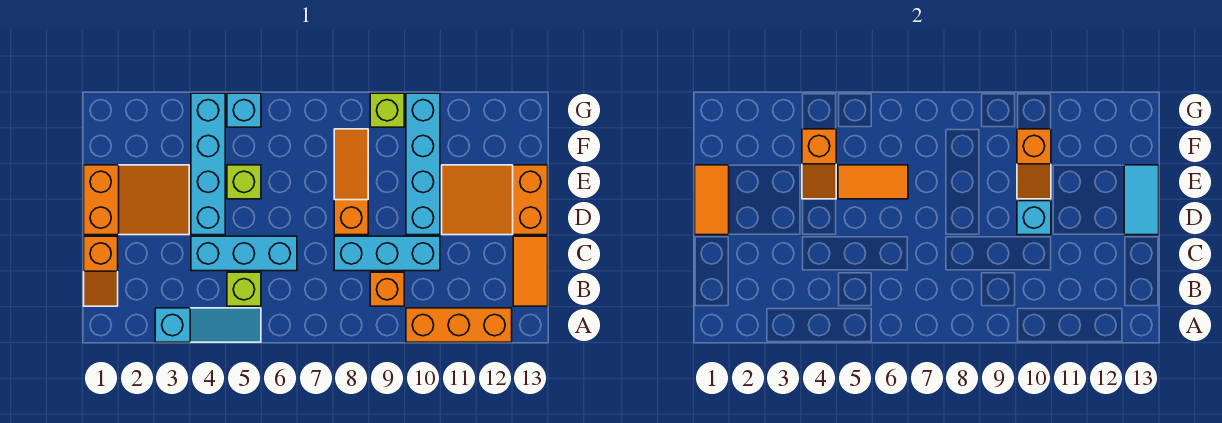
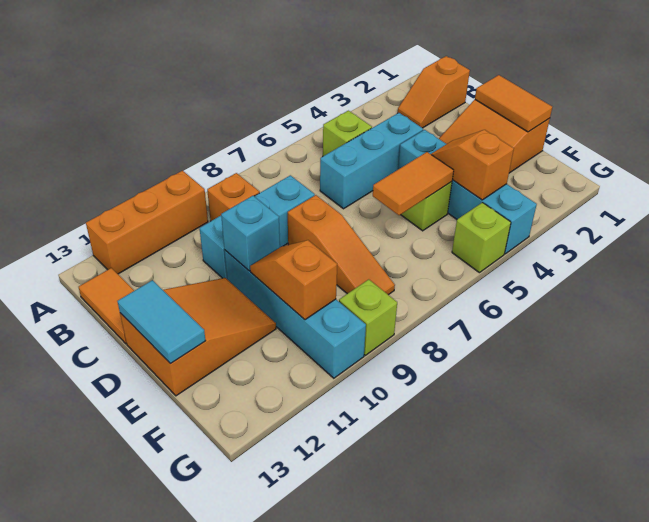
cyan slope A3:A5 level 1 top 3 -> none
orange slope B1:C1 level 1 top C -> orange slope B1:B2 level 1 top 1
cyan brick G5 level 1 -> lime brick G5 level 1

